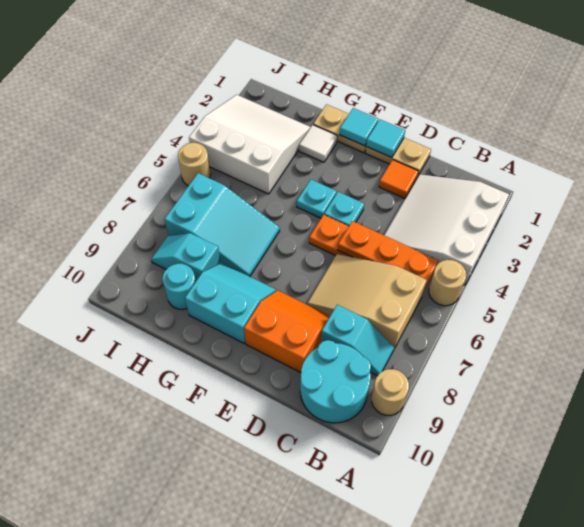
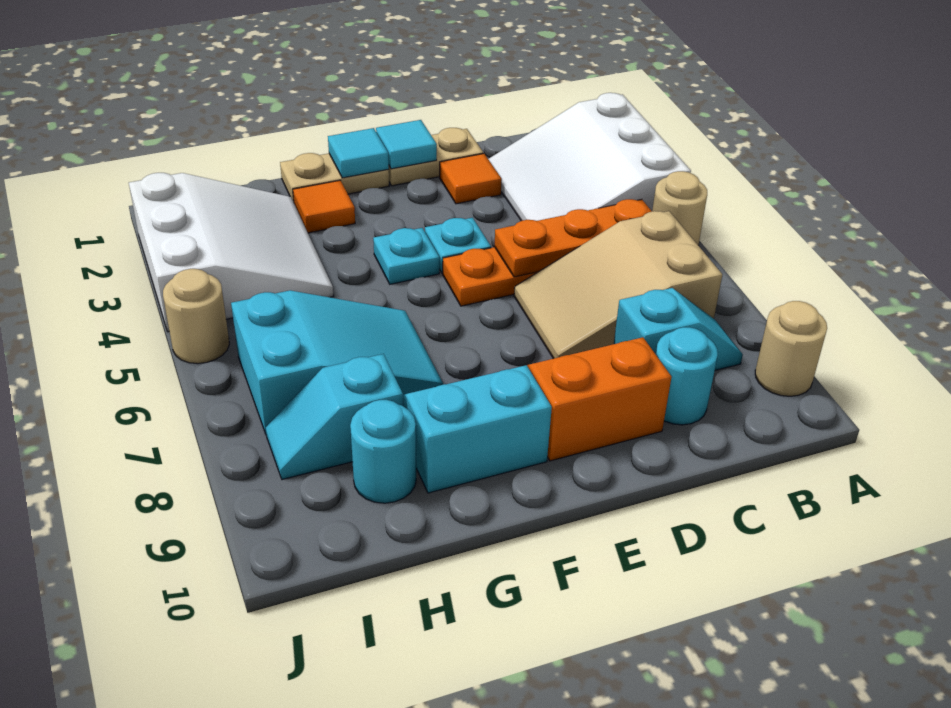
cyan round brick B9:C10 level 1 -> cyan round brick C9 level 1
white tile G2 level 1 -> orange tile G2 level 1
white slope H2:J4 level 1 top 4 -> white slope H2:J4 level 1 top J

